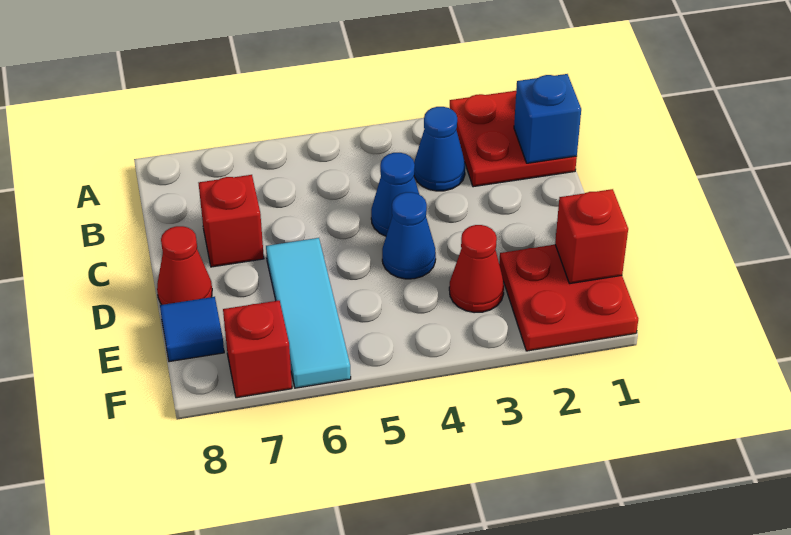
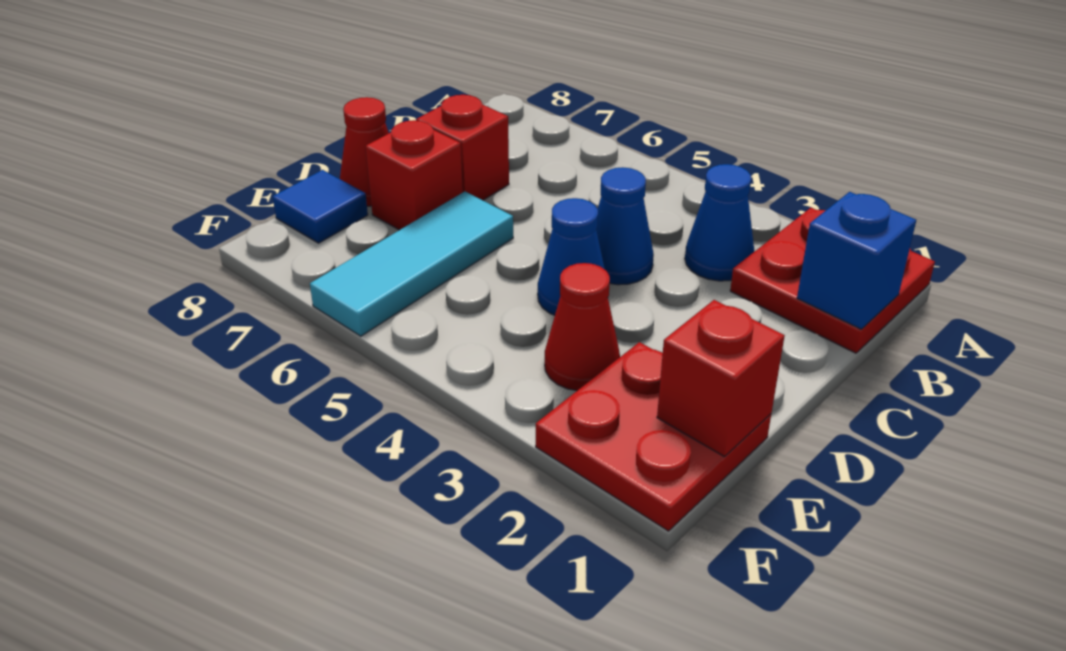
red brick F7 level 1 -> red brick D7 level 1

